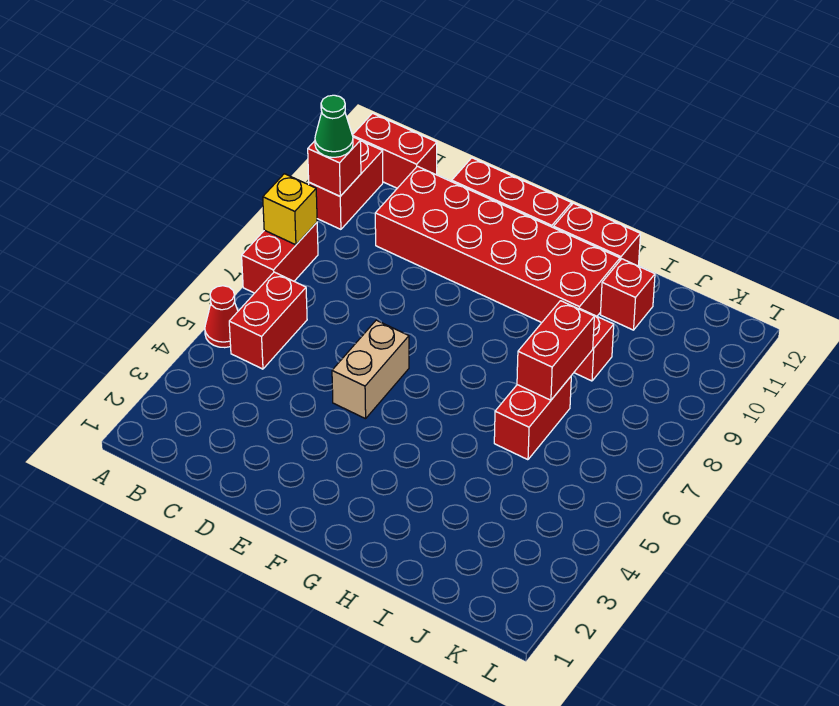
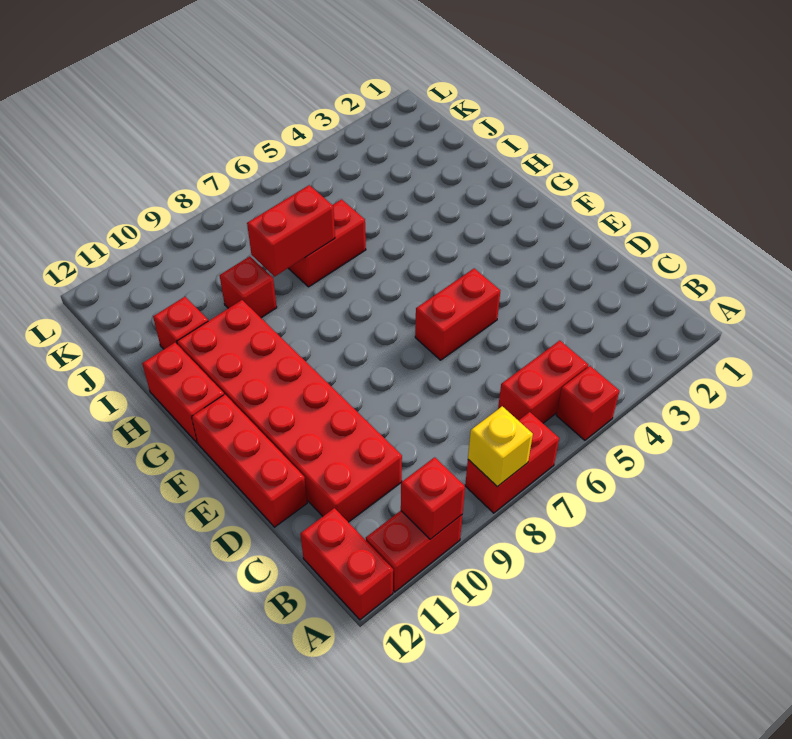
red cone A5 level 1 -> red brick A5 level 1
green cone A10 level 3 -> none
tan brick E5:E6 level 1 -> red brick E5:E6 level 1

